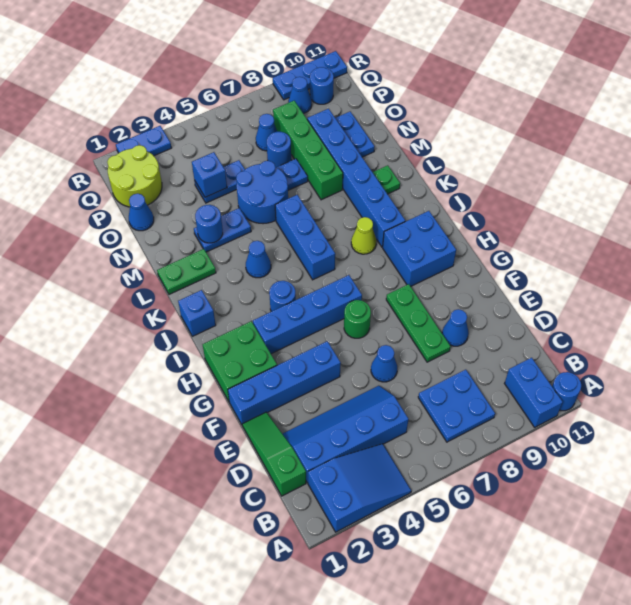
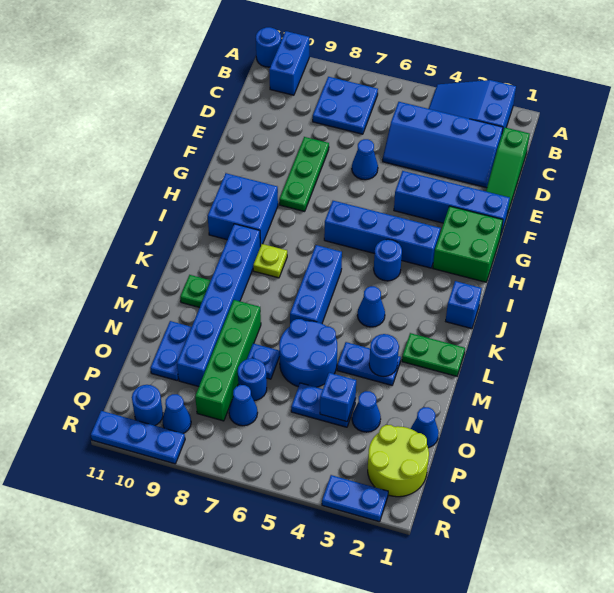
blue cone E9 level 1 -> blue cone O3 level 1
green round brick G6 level 1 -> none
lime cone J8 level 1 -> lime plate J8 level 1

